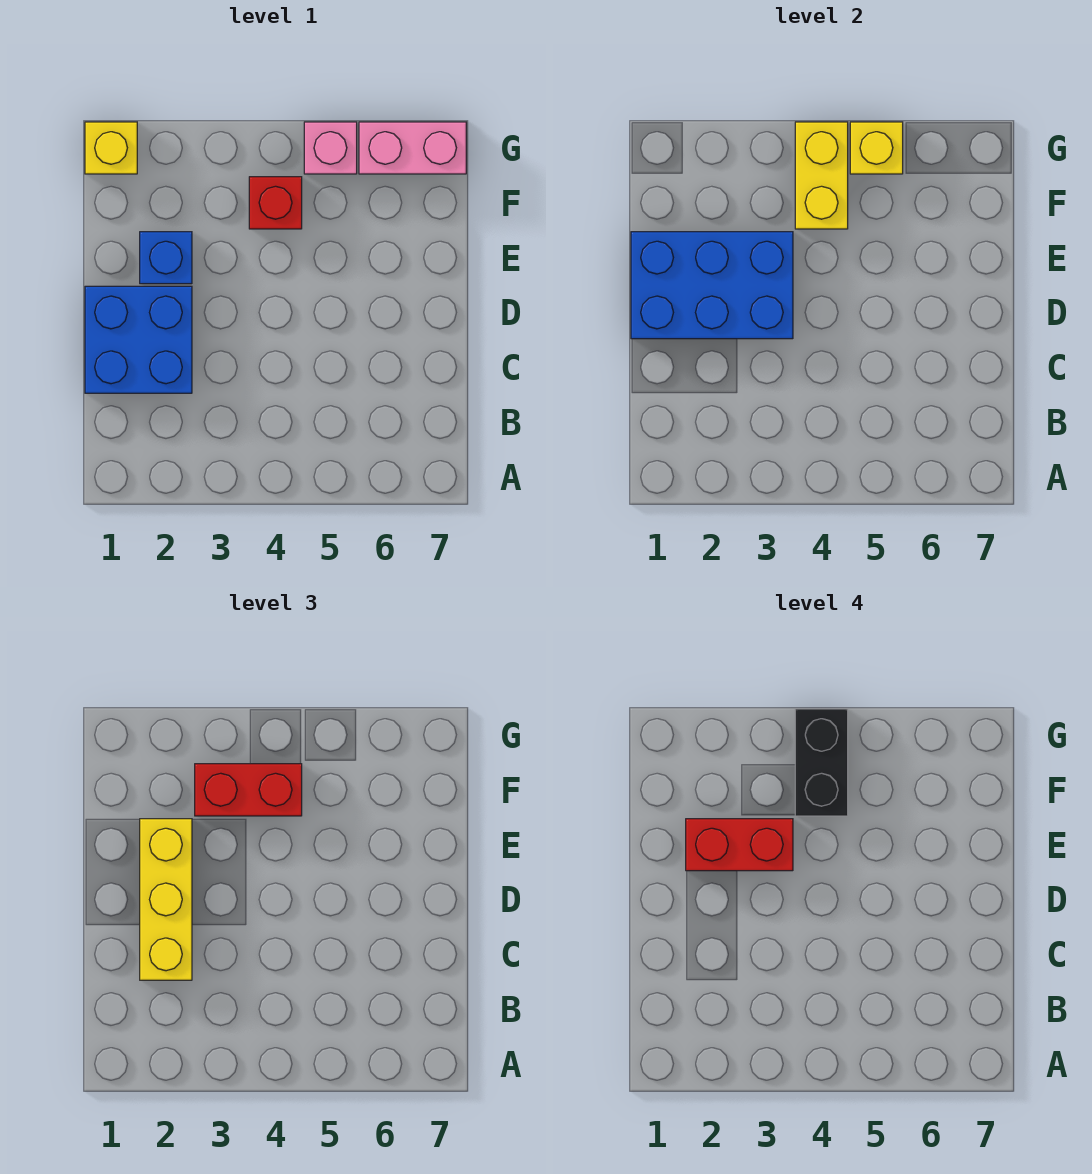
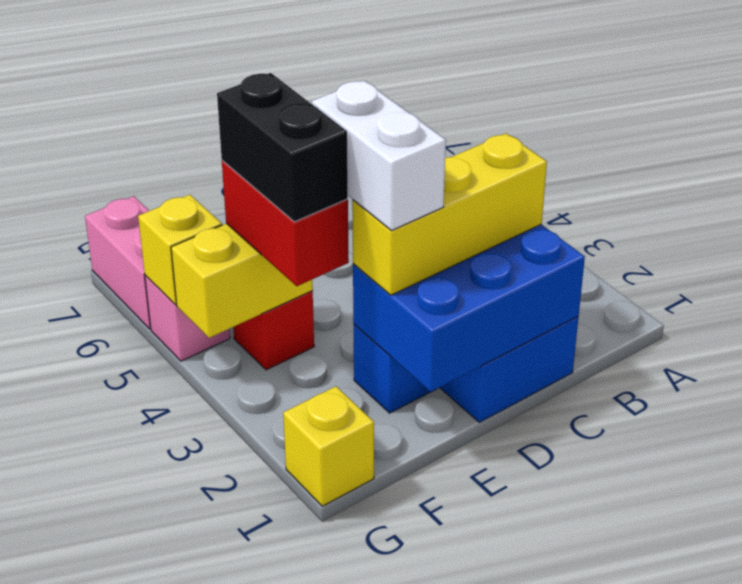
blue brick D1:E3 level 2 -> blue brick C1:E2 level 2
red brick E2:E3 level 4 -> white brick E2:E3 level 4
black brick F4:G4 level 4 -> black brick F3:F4 level 4

